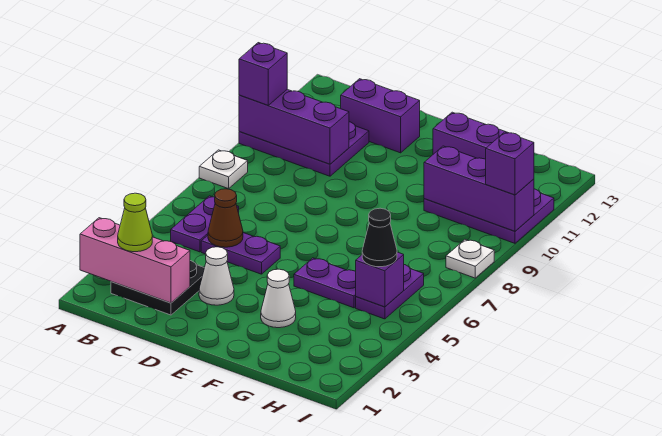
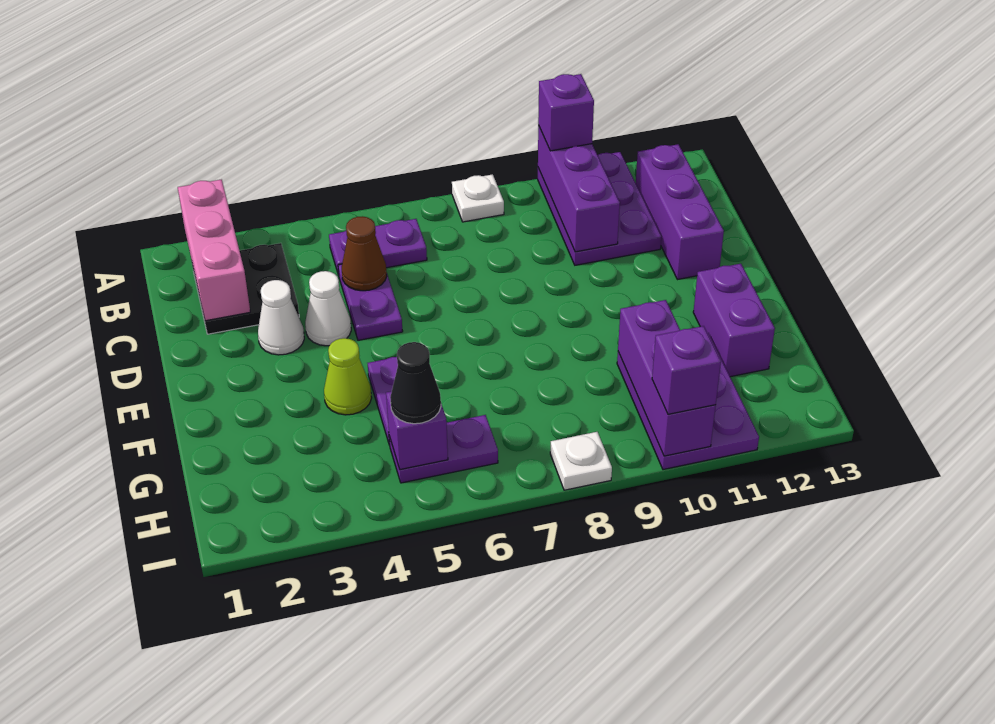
lime cone B2 level 3 -> lime cone F4 level 1
purple brick C12:D12 level 1 -> purple brick B12:D12 level 1
white cone F3 level 1 -> white cone D4 level 1

